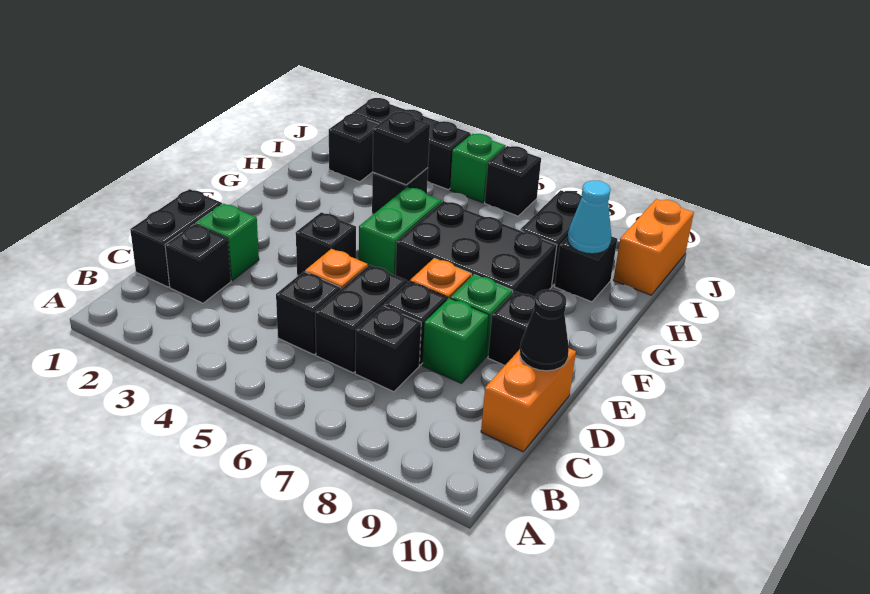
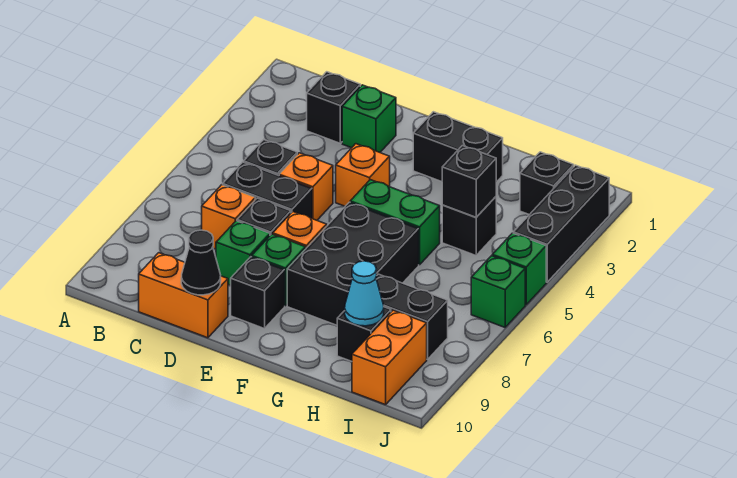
black brick C1:D1 level 1 -> black brick F2:G2 level 1
black brick C7 level 1 -> orange brick C7 level 1
black brick E4 level 1 -> orange brick E4 level 1
orange brick I10:J10 level 1 -> orange brick I9:I10 level 1
black brick J6 level 1 -> green brick J6 level 1

